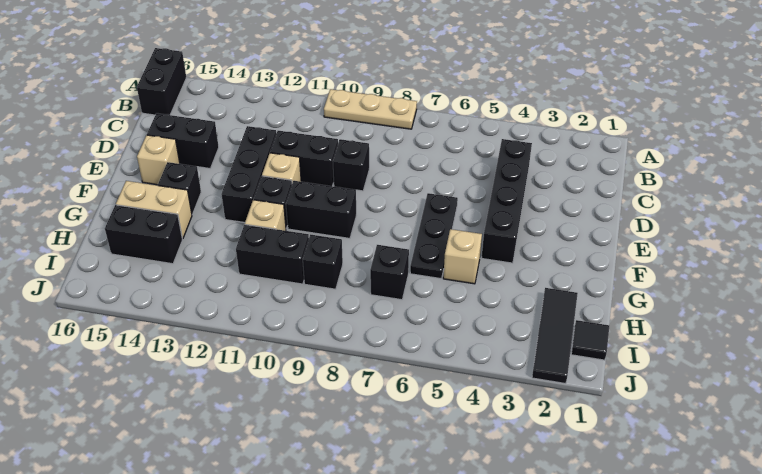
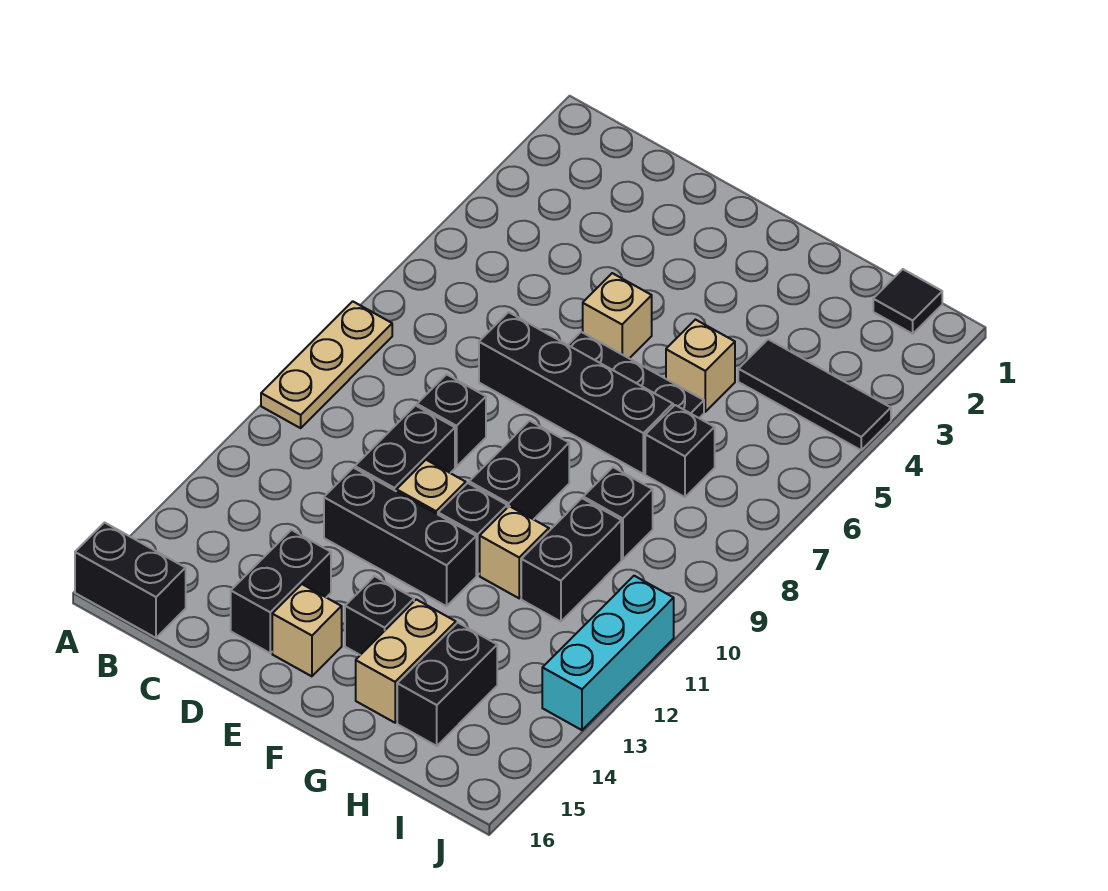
black brick C4:F4 level 1 -> black brick D7:G7 level 1
none -> tan brick E5 level 1
black tile H2:J2 level 1 -> black tile H4:J4 level 1
none -> cyan brick J11:J13 level 1

